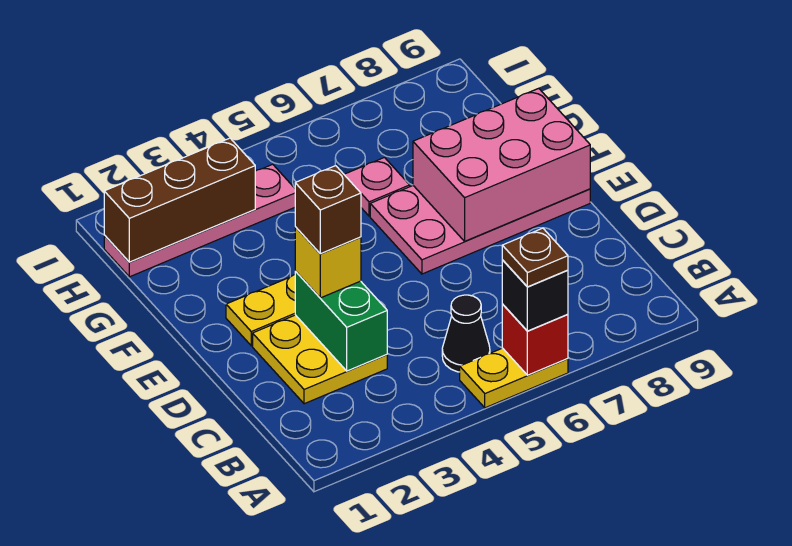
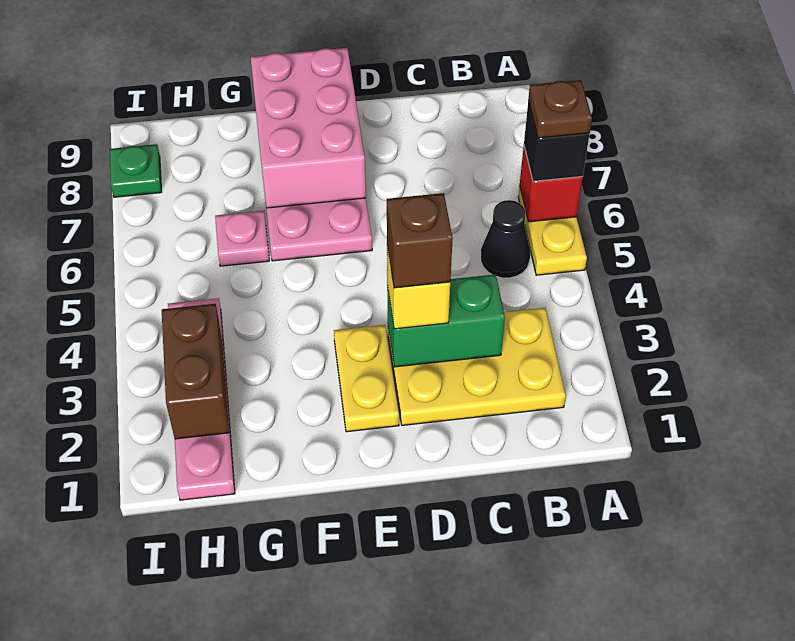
yellow plate C2:D3 level 1 -> yellow plate B2:D3 level 1
brown brick H1:H3 level 2 -> brown brick H2:H3 level 2
none -> green plate I8 level 1

